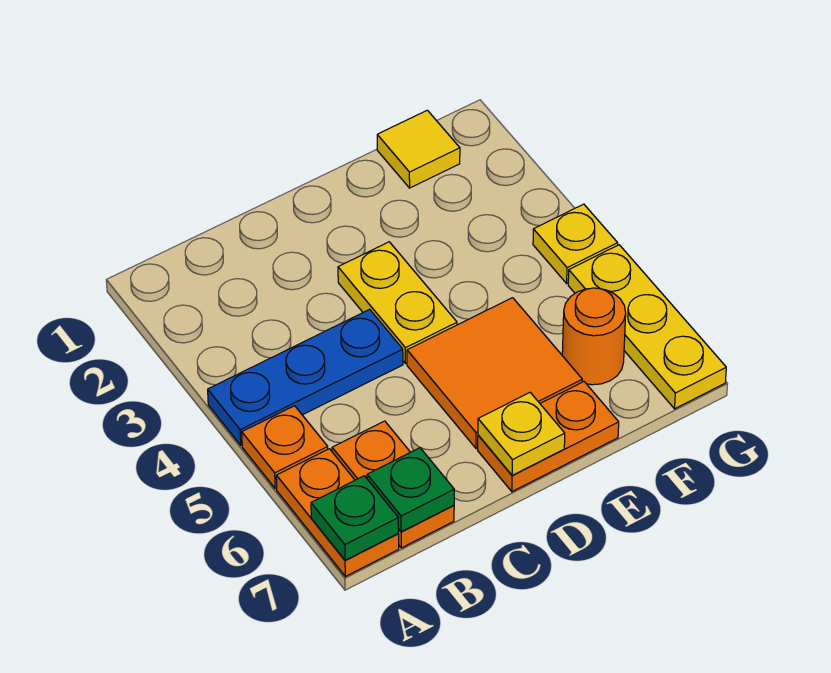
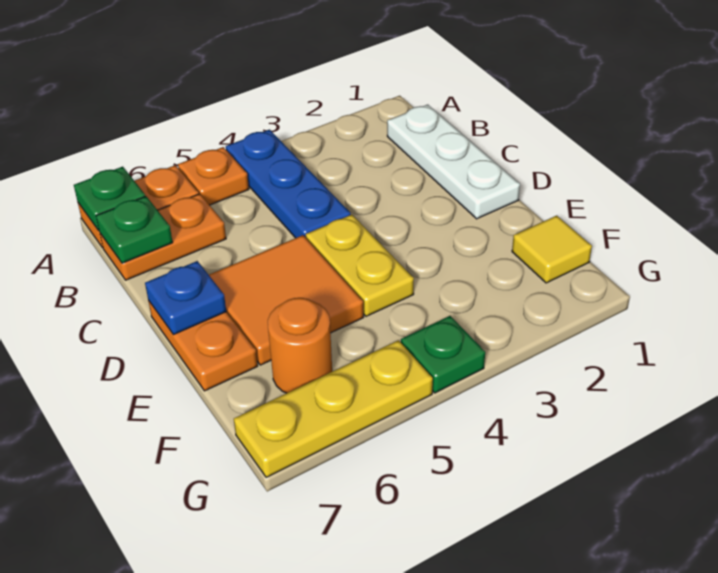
none -> white plate B1:D1 level 1
yellow plate D3:D4 level 1 -> yellow plate D4:E4 level 1
yellow plate D7 level 2 -> blue plate D7 level 2
yellow plate G4 level 1 -> green plate G4 level 1

